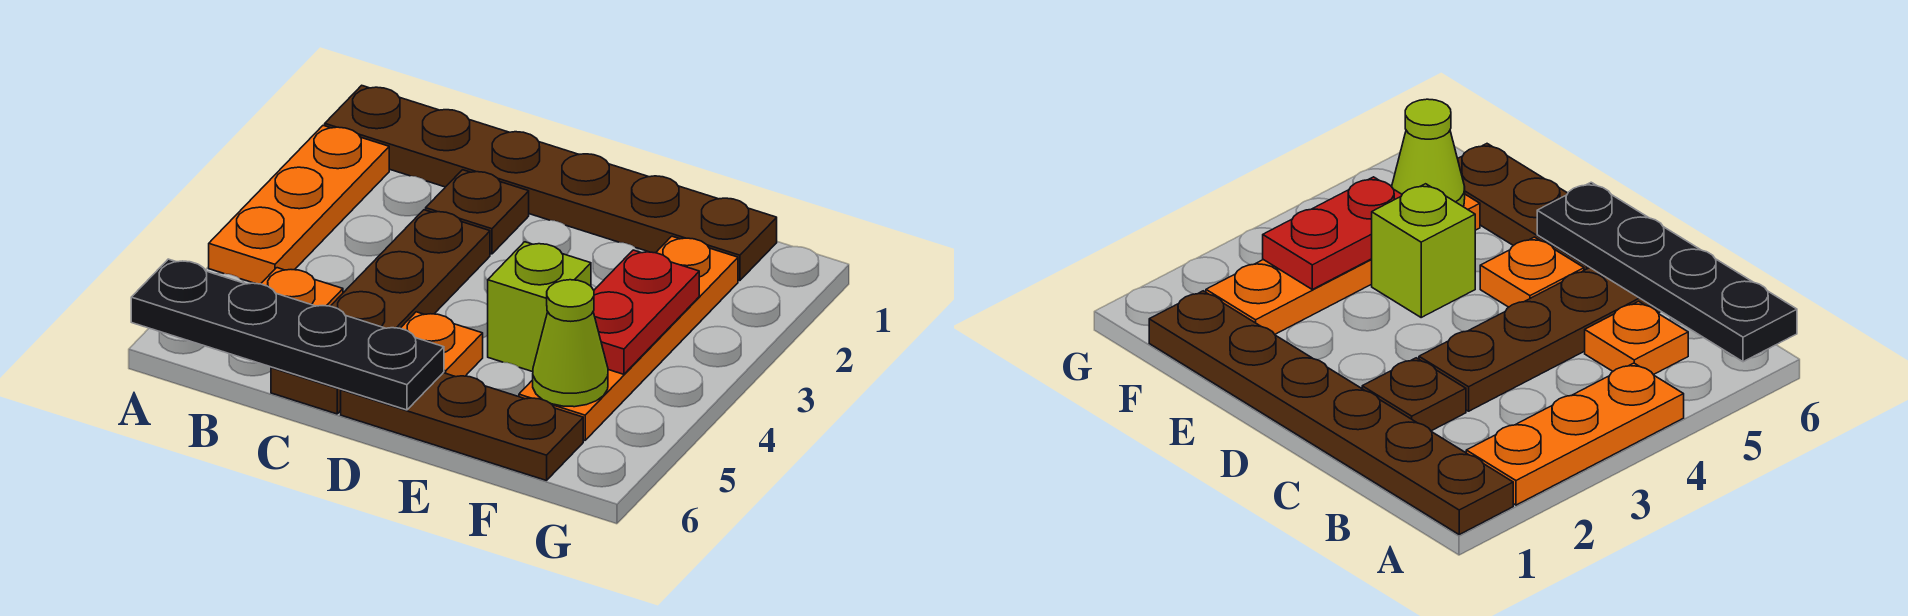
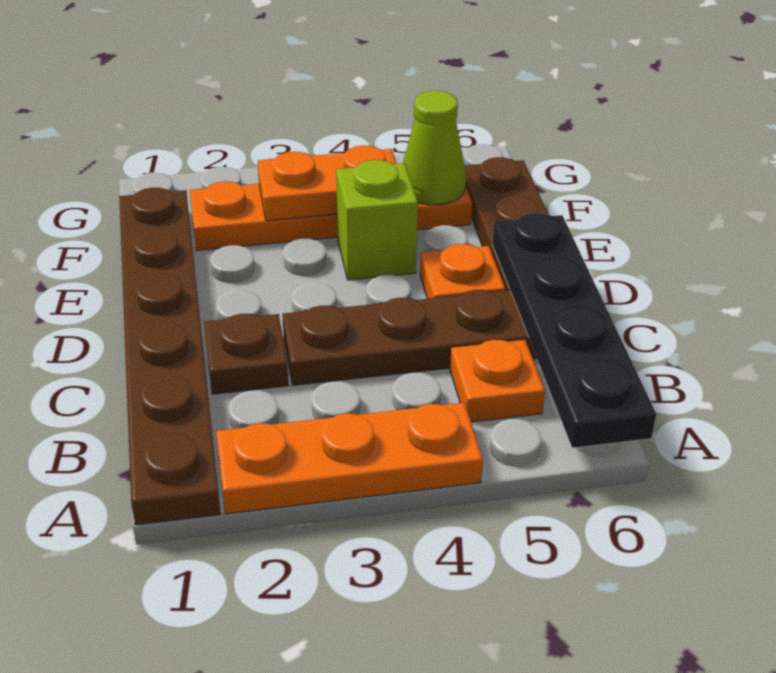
red plate F3:F4 level 2 -> orange plate F3:F4 level 2

